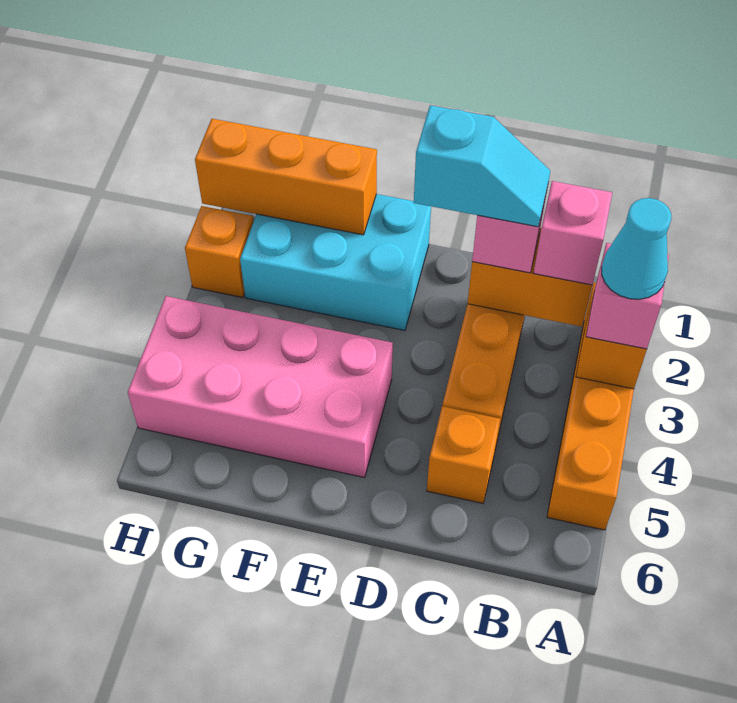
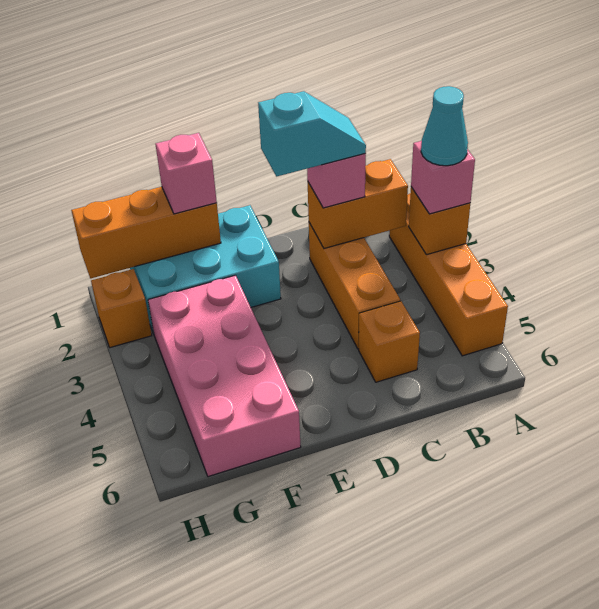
pink brick B2 level 3 -> pink brick F1 level 3
pink brick E4:H5 level 1 -> pink brick F3:G6 level 1

